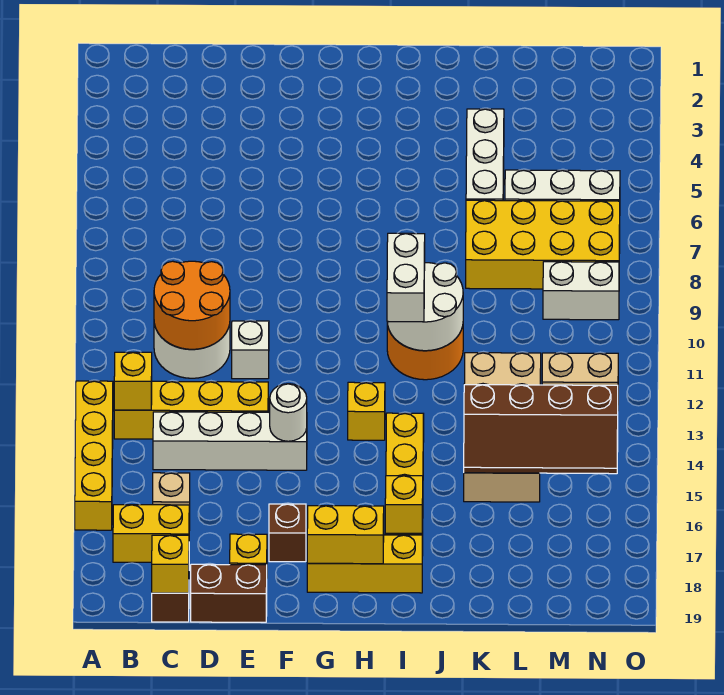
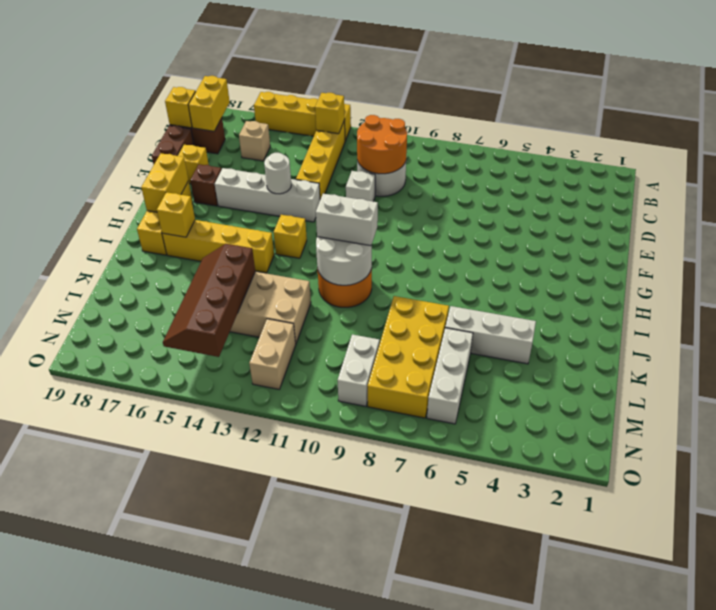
white brick C14:F14 level 1 -> white brick F13:F16 level 1

